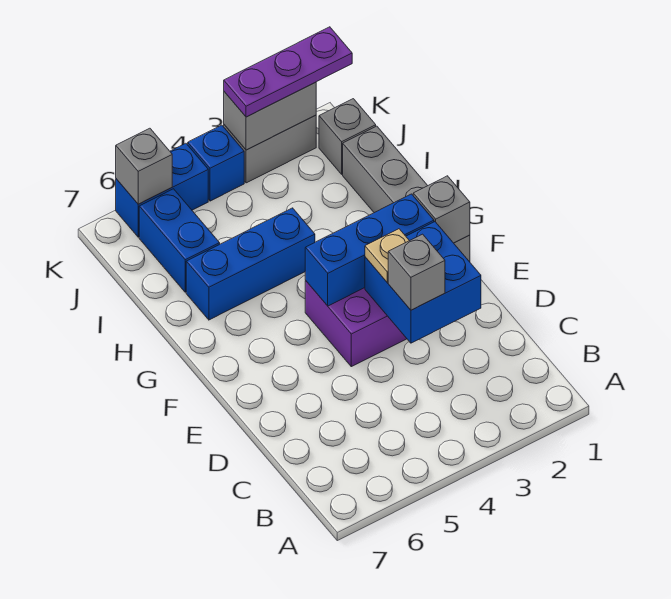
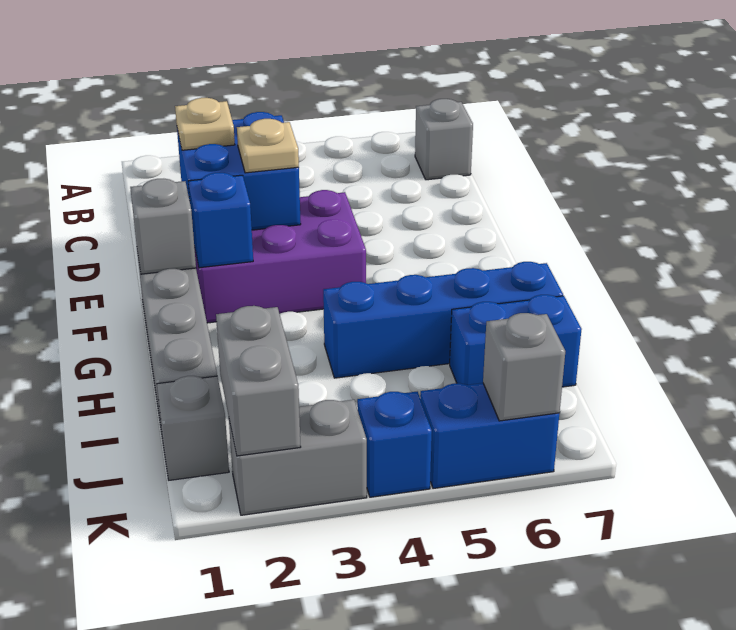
none -> tan plate D2 level 3
grey brick D3 level 3 -> grey brick B7 level 1
blue brick F2:F4 level 2 -> blue brick F2 level 2
blue brick H4:H6 level 1 -> blue brick H4:H7 level 1
blue brick I6:J6 level 1 -> blue brick I6:I7 level 1
purple plate K1:K3 level 3 -> none
grey brick K2:K3 level 2 -> grey brick J2:K2 level 2

